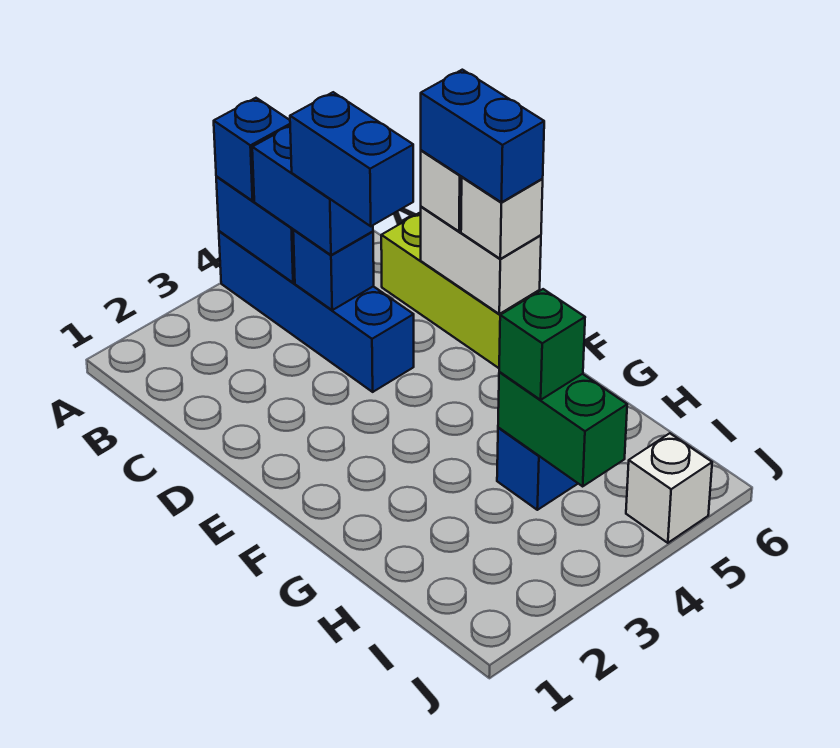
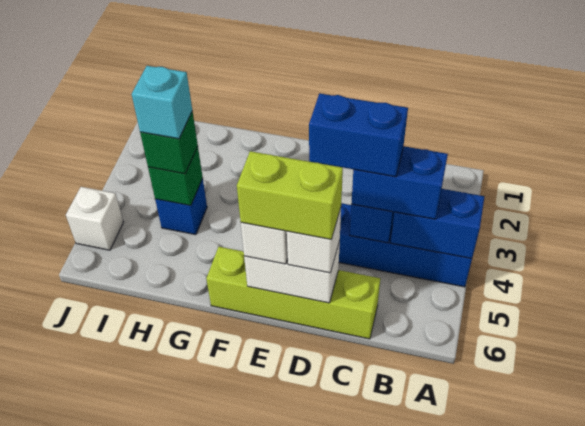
blue brick A4 level 3 -> none
blue brick D6:E6 level 4 -> lime brick D6:E6 level 4
green brick H4:I4 level 2 -> green brick H4 level 2
none -> cyan brick H4 level 4

